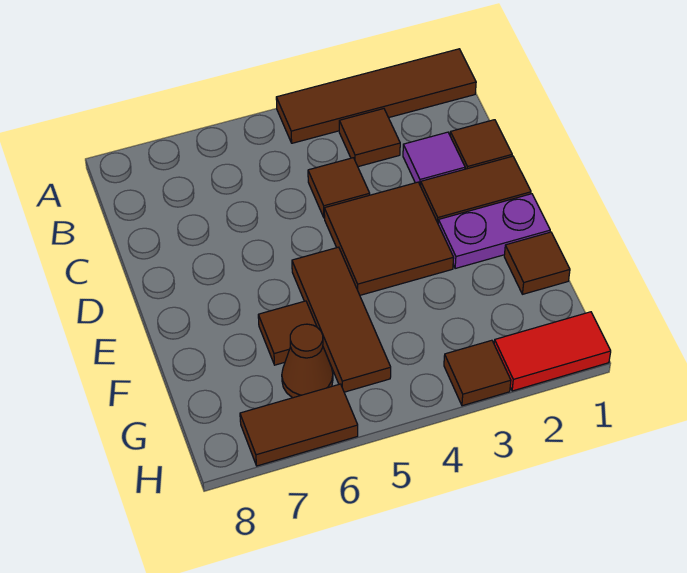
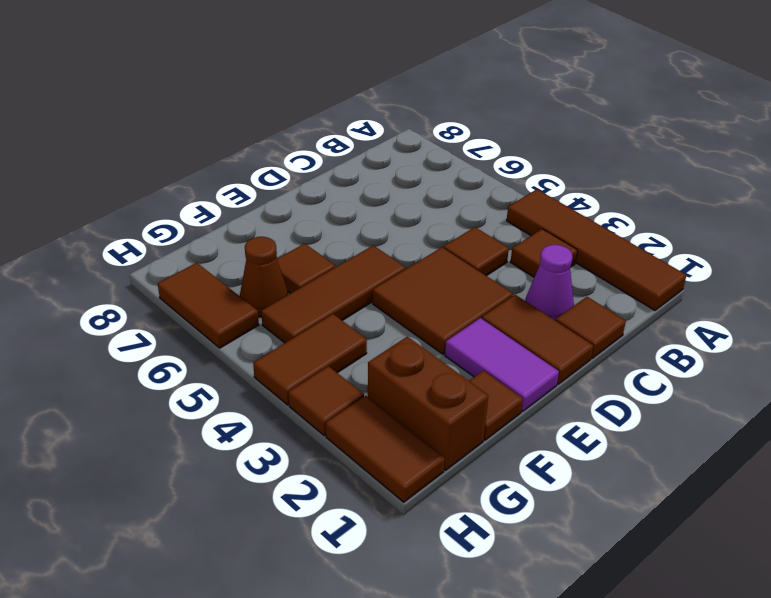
purple tile C2 level 1 -> purple cone C2 level 1
purple plate E1:E2 level 1 -> purple tile E1:E2 level 1
none -> brown brick G1:G2 level 1
none -> brown tile G4:H4 level 1
red tile H1:H2 level 1 -> brown tile H1:H2 level 1

